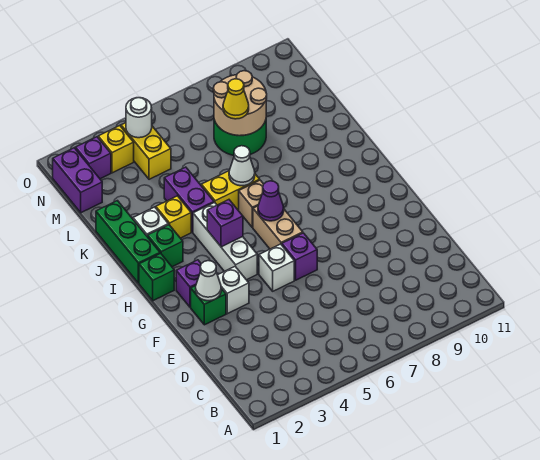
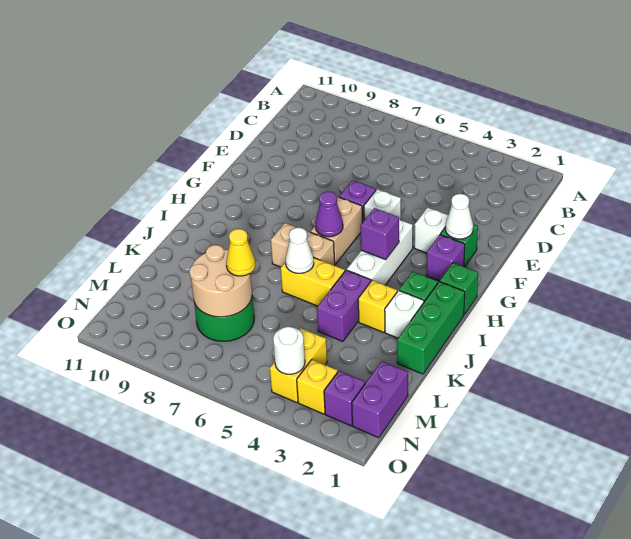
tan brick I6 level 1 -> tan brick I6:I7 level 1

